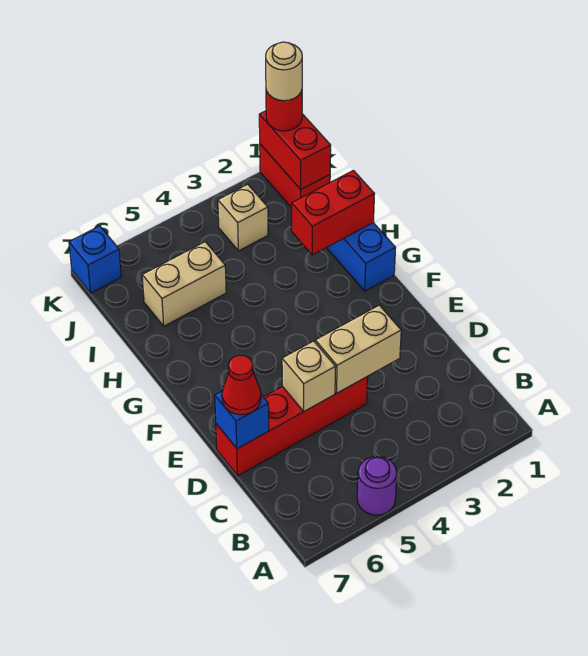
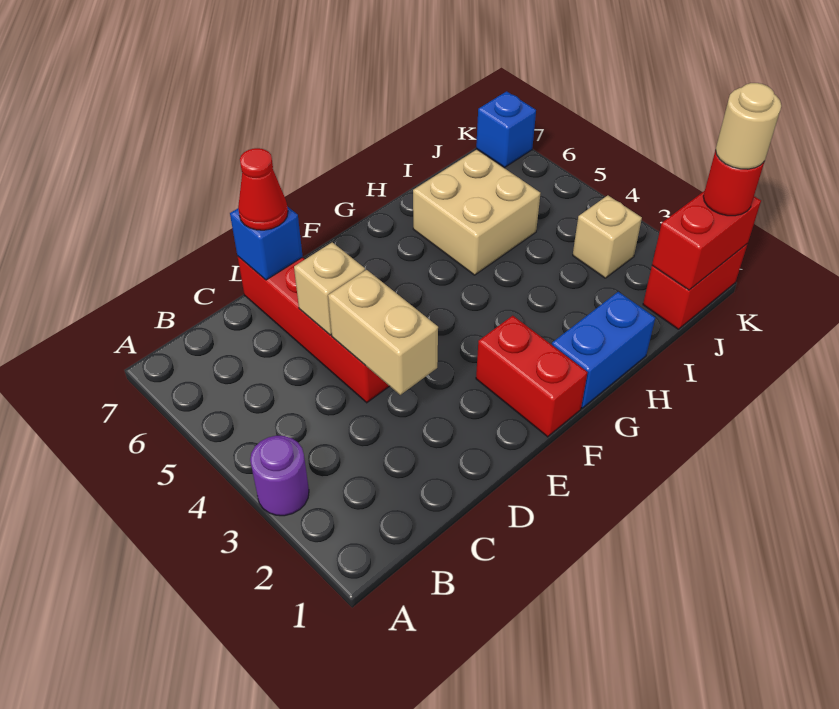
purple round brick A5 level 1 -> purple round brick A3 level 1
red brick H1:H2 level 2 -> red brick F1:F2 level 1
tan brick I5:I6 level 1 -> tan brick H5:I6 level 1

